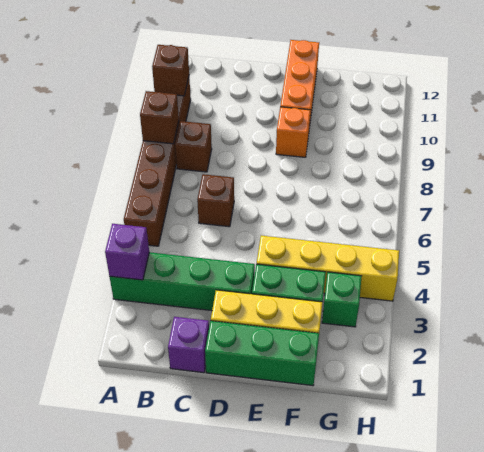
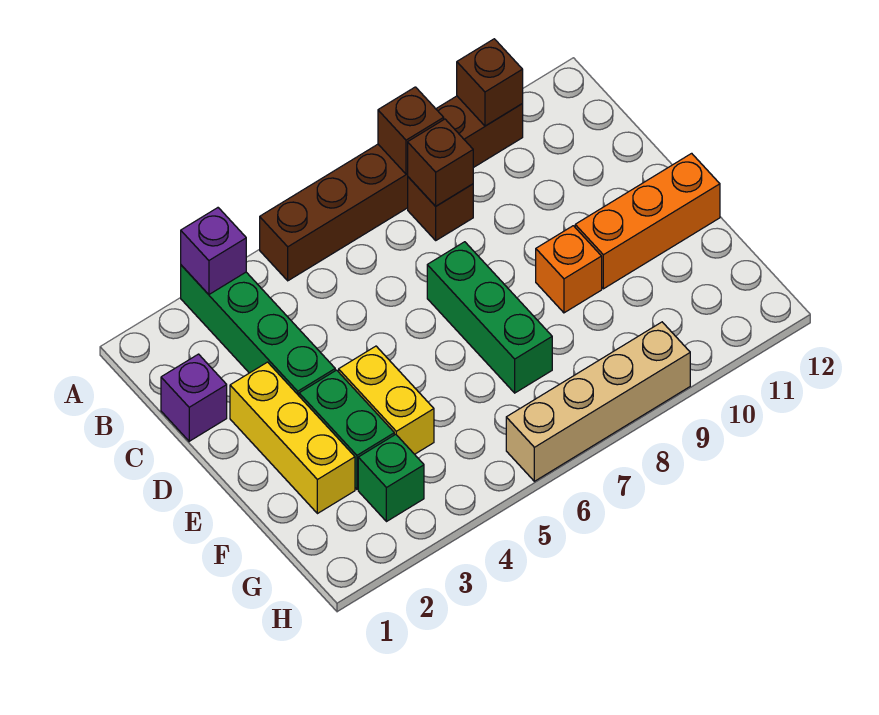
brown brick C6 level 1 -> brown brick B8 level 2
green brick D1:F1 level 1 -> green brick D7:F7 level 1
yellow brick E4:H4 level 1 -> yellow brick E4:F4 level 1
none -> tan brick H6:H9 level 1

